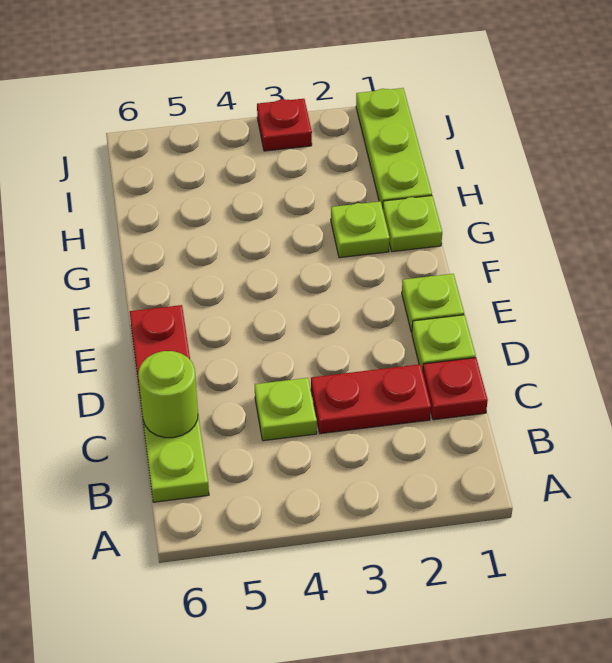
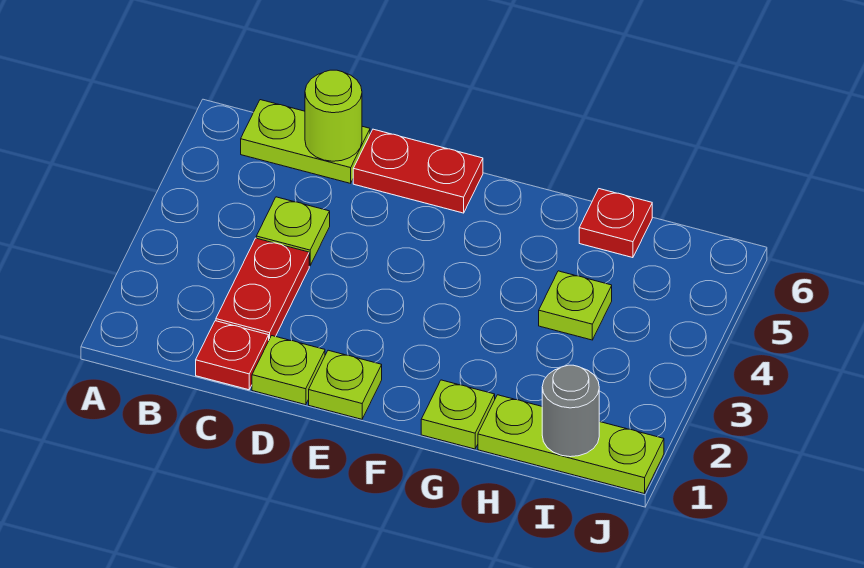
lime plate G2 level 1 -> lime plate H4 level 1
none -> grey round brick I1 level 2
red plate J3 level 1 -> red plate H6 level 1

